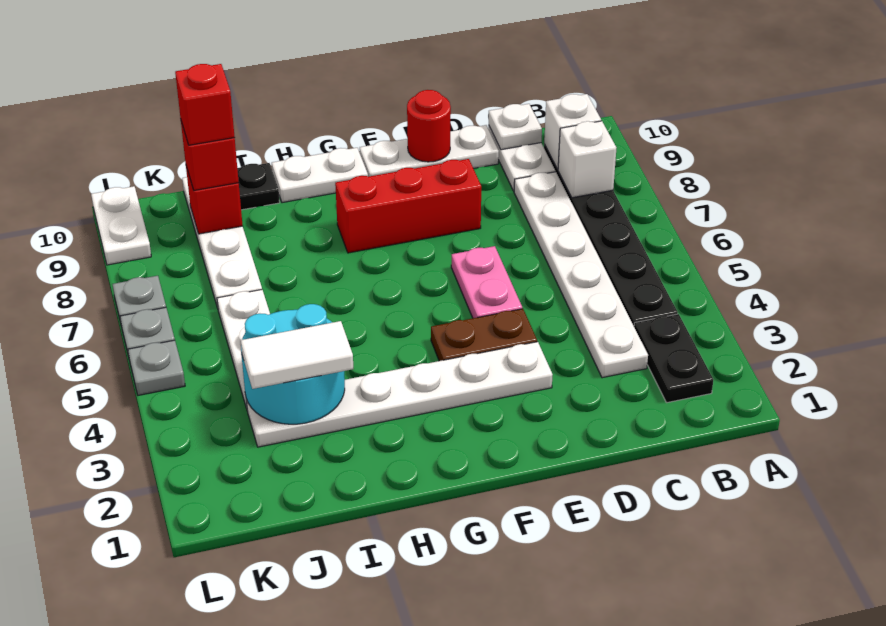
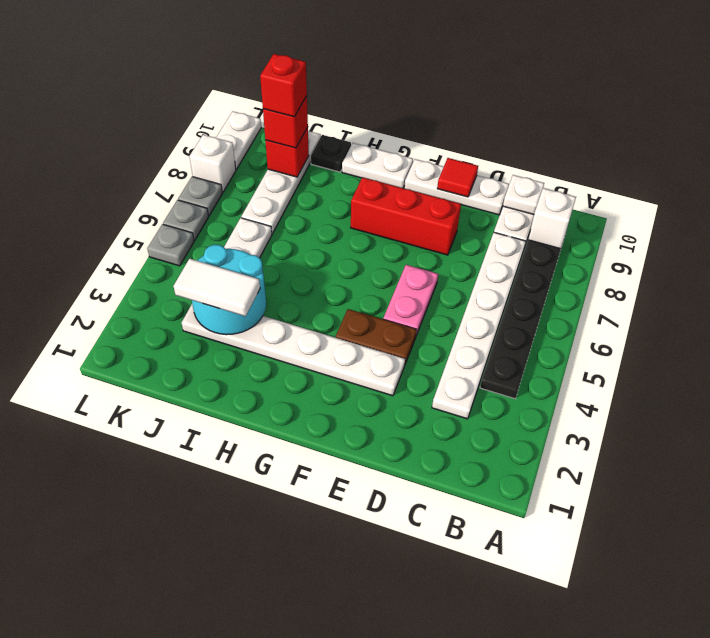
black plate B2:B3 level 1 -> none
white brick B8 level 2 -> white brick L8 level 1
red round brick E10 level 2 -> red tile E10 level 2

